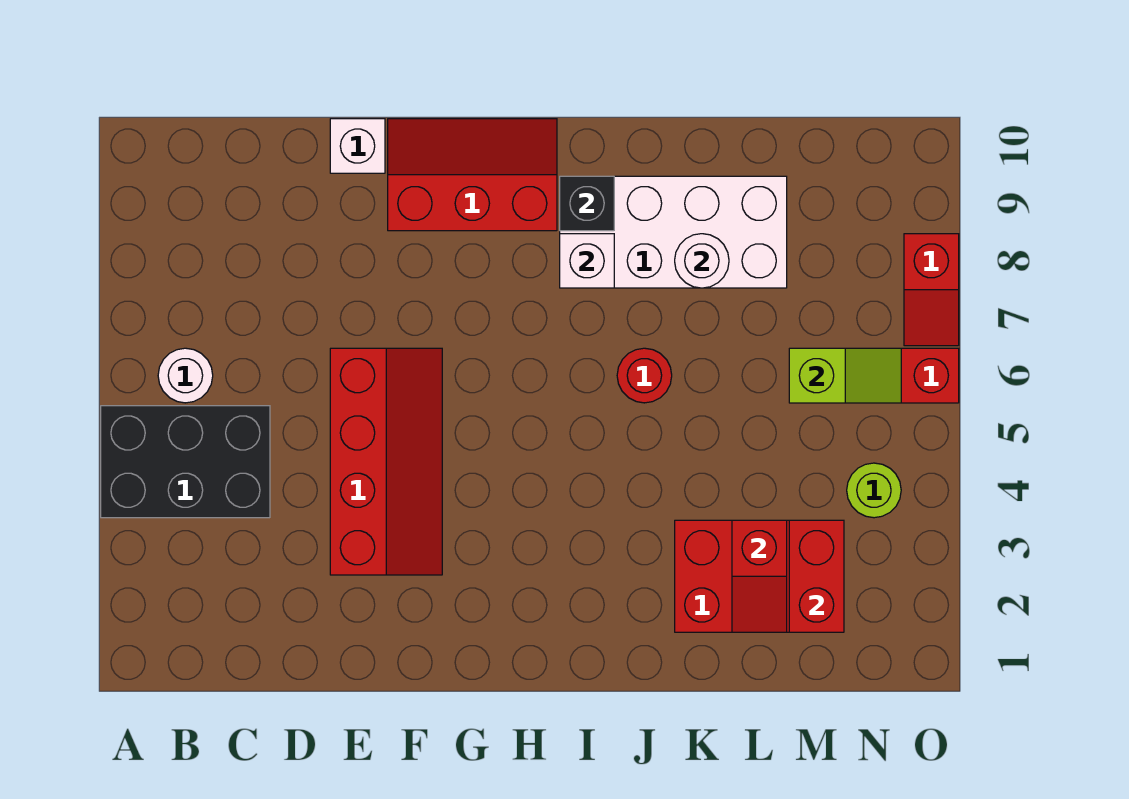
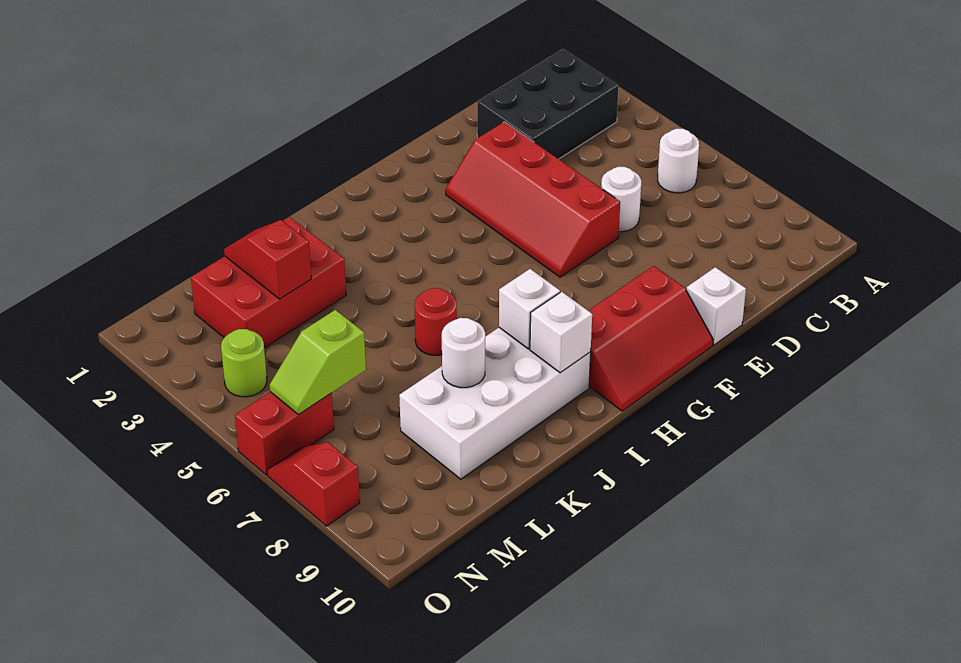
black brick A4:C5 level 1 -> black brick B2:D3 level 1
none -> white round brick D6 level 1
black brick I9 level 2 -> white brick I9 level 2
red brick M2:M3 level 2 -> none

